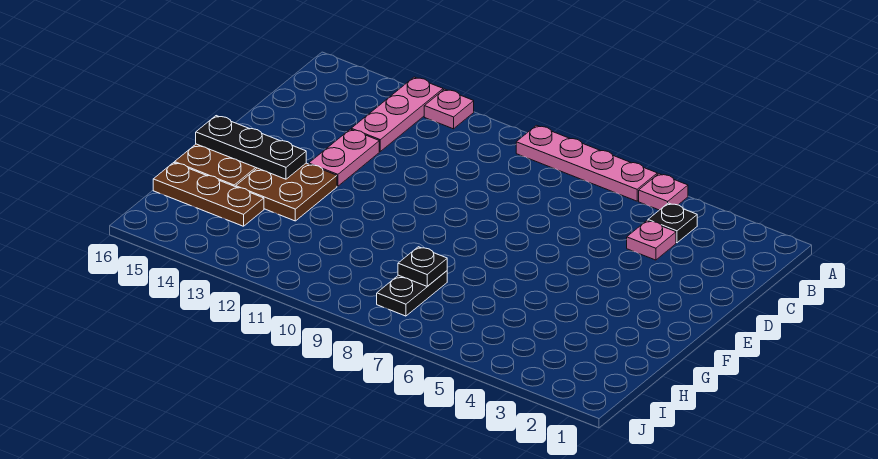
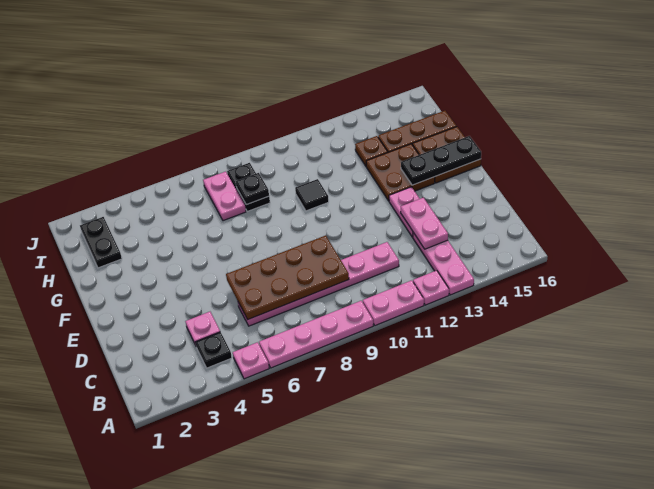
none -> pink plate A10:A11 level 1
none -> pink plate C6:C11 level 1
none -> brown plate C6:D9 level 2
none -> pink plate C13:D13 level 2
none -> black tile G10 level 1
none -> black plate H2:I2 level 1
none -> pink plate H7:I7 level 1
none -> brown plate H13 level 1

